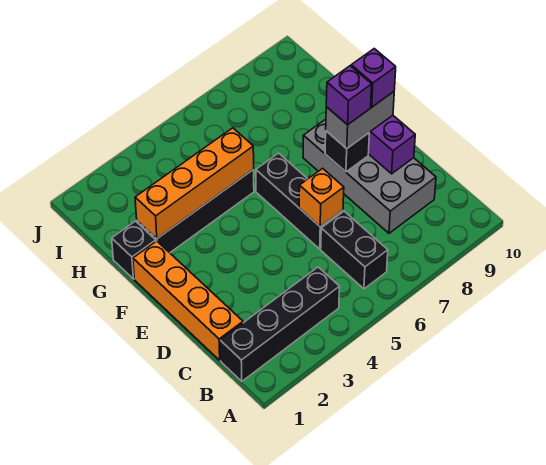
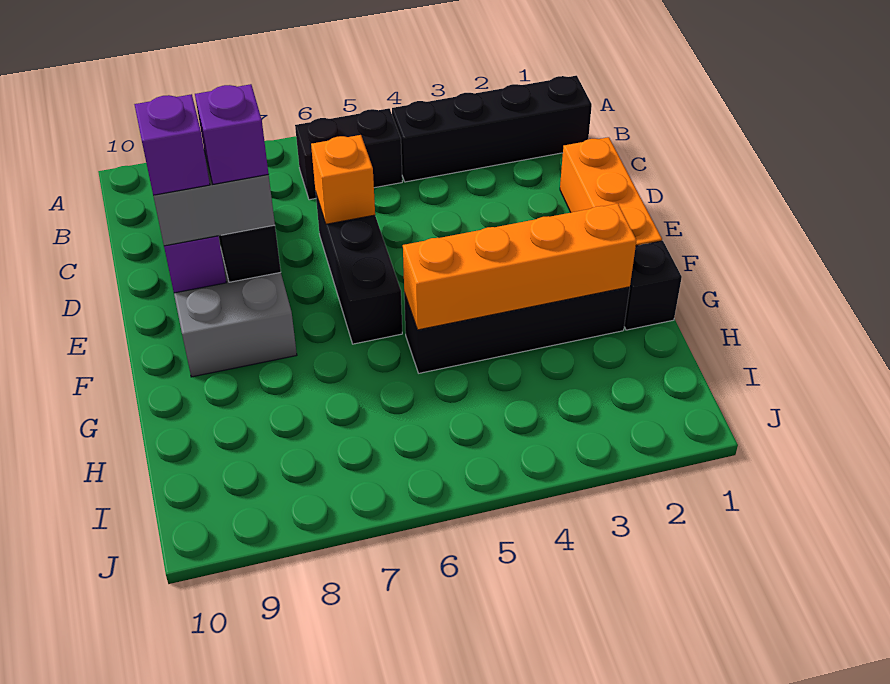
black brick B6:C6 level 1 -> black brick B5:B6 level 1
orange brick C1:F1 level 1 -> orange brick D1:F1 level 1

